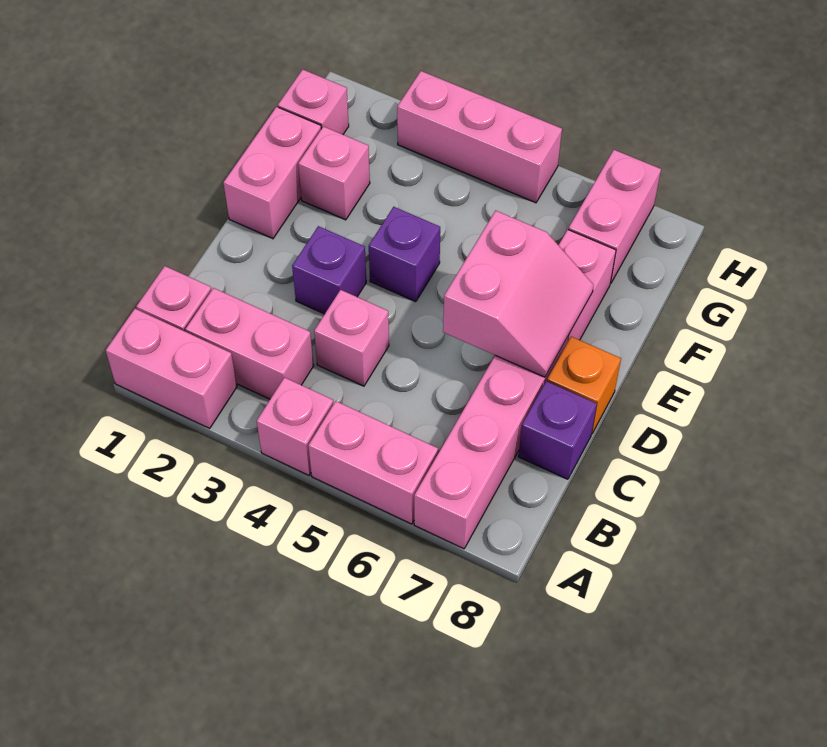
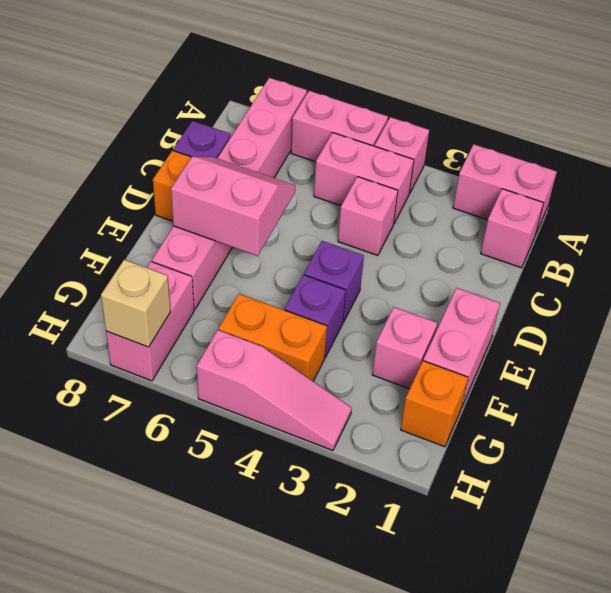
pink brick B2:B3 level 1 -> pink brick B4:B5 level 1
purple brick D3 level 1 -> purple brick F4 level 1
pink slope D6:E7 level 2 top 6 -> pink slope D6:E7 level 2 top E
pink brick G1 level 1 -> orange brick G1 level 1
none -> orange brick G4:G5 level 1
pink brick H3:H5 level 1 -> pink slope H3:H5 level 1 top 5
none -> tan brick H7 level 2

